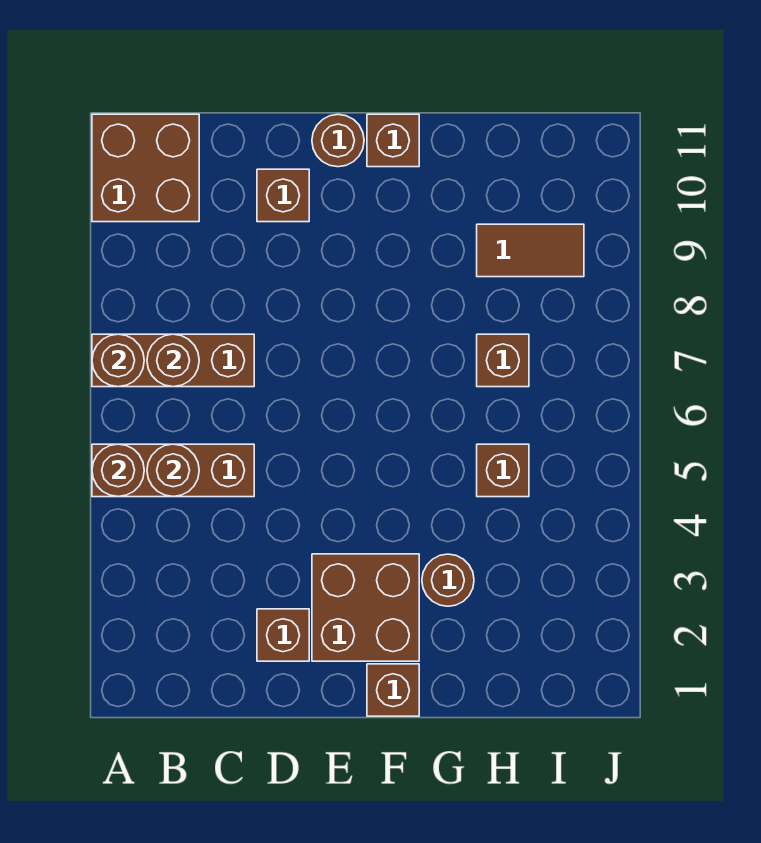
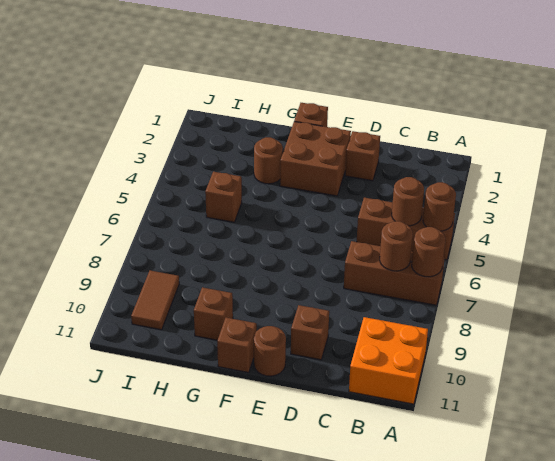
brown brick A10:B11 level 1 -> orange brick A10:B11 level 1
brown brick H7 level 1 -> brown brick G10 level 1
brown tile H9:I9 level 1 -> brown tile I9:I10 level 1

